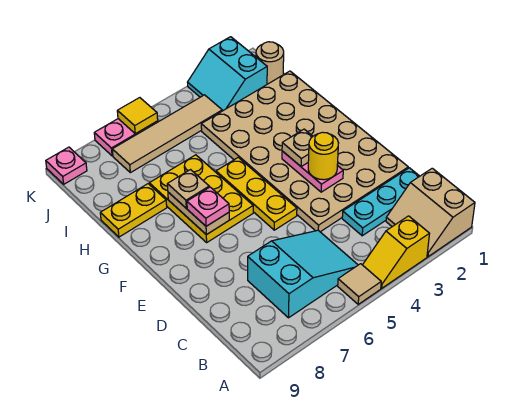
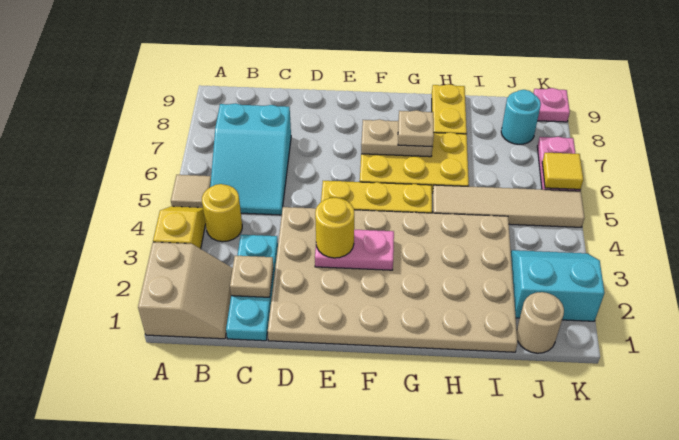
tan slope A1:B2 level 1 top 1 -> tan slope A1:B2 level 1 top A
none -> yellow round brick B4 level 1
tan plate F3 level 3 -> tan plate C2 level 2
pink plate F7 level 3 -> none
tan tile J4:J7 level 1 -> tan tile H5:K5 level 1
none -> cyan round brick J8 level 1

